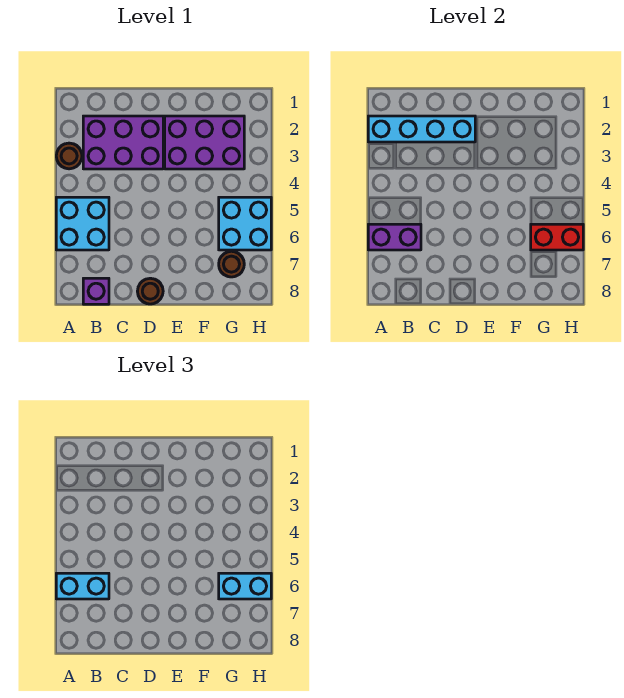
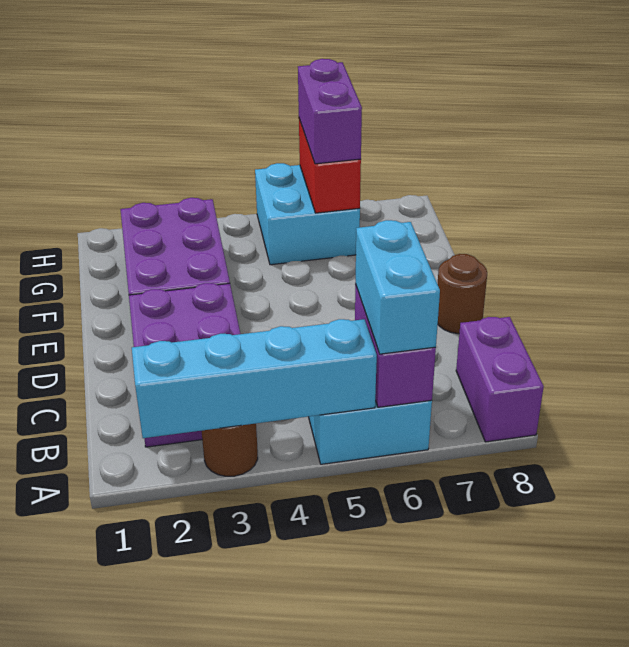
cyan brick A2:D2 level 2 -> cyan brick A2:A5 level 2
purple brick B8 level 1 -> purple brick A8:B8 level 1
cyan brick G6:H6 level 3 -> purple brick G6:H6 level 3
brown round brick G7 level 1 -> none

